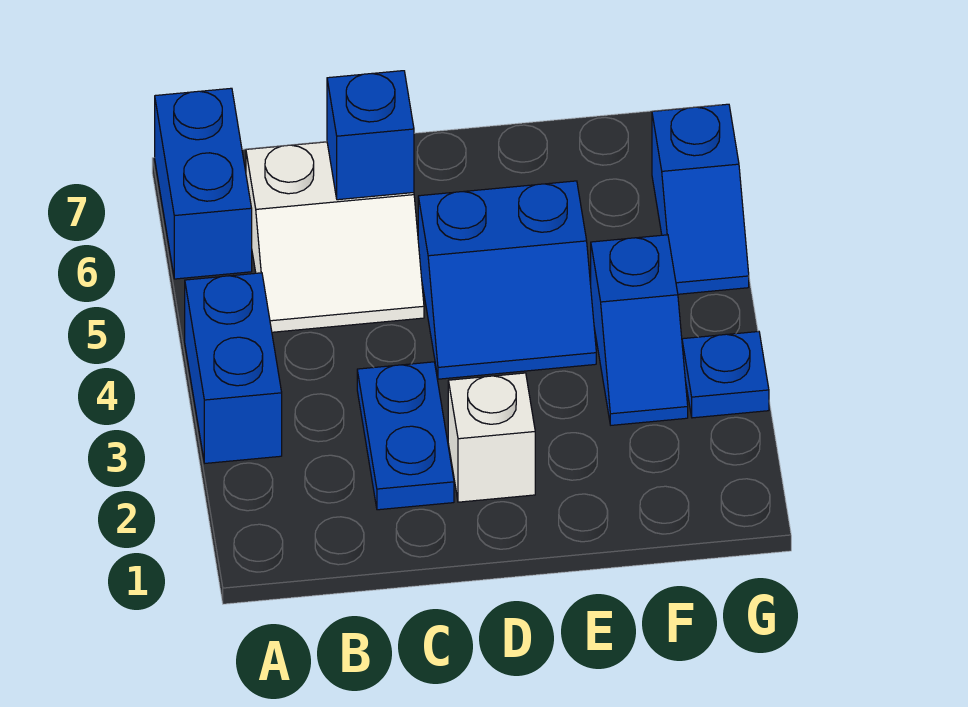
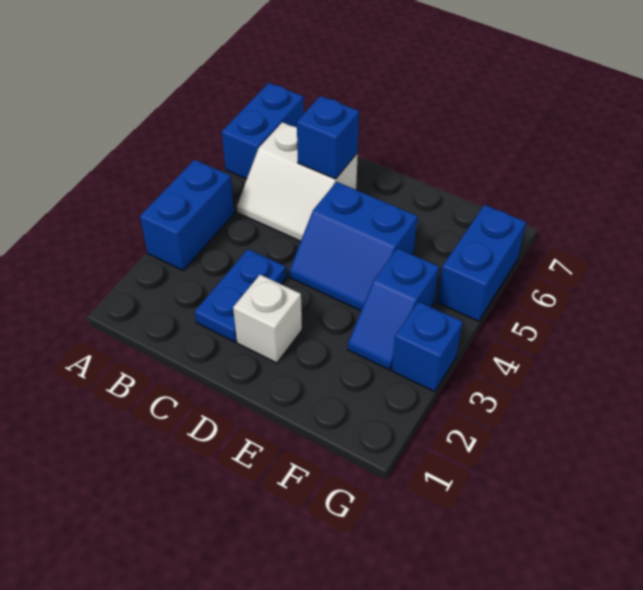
blue plate G3 level 1 -> blue brick G3 level 1
blue slope G5:G6 level 1 top 6 -> blue brick G5:G6 level 1

